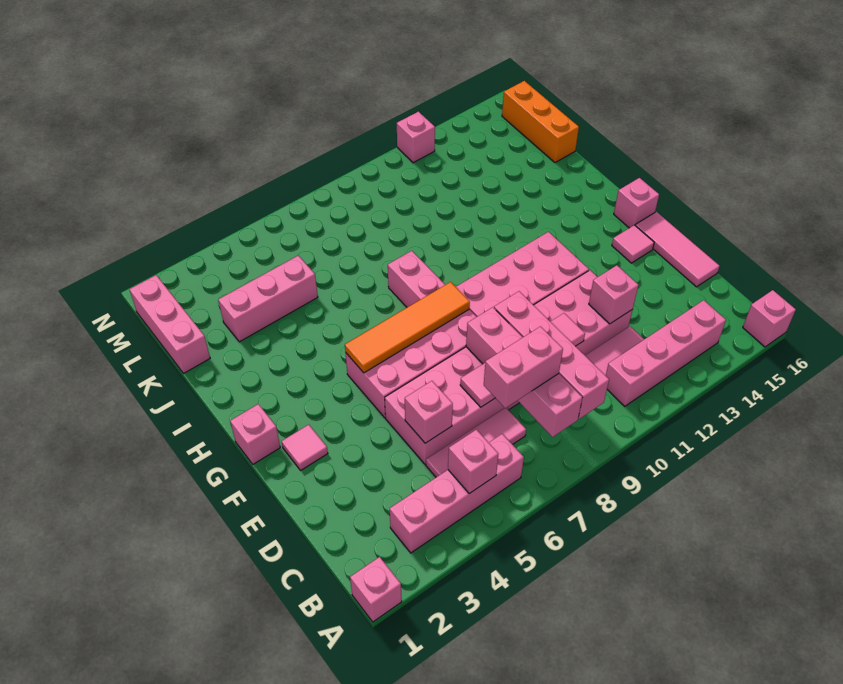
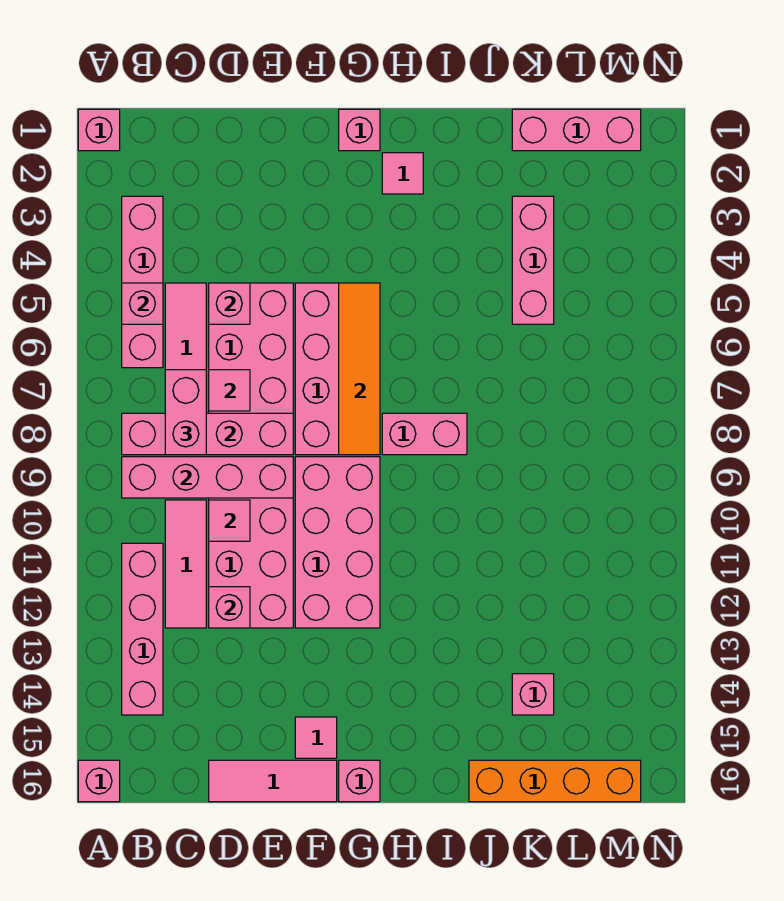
pink tile F2 level 1 -> pink tile H2 level 1
orange brick K16:M16 level 1 -> orange brick J16:M16 level 1
pink brick N12 level 1 -> pink brick K14 level 1

